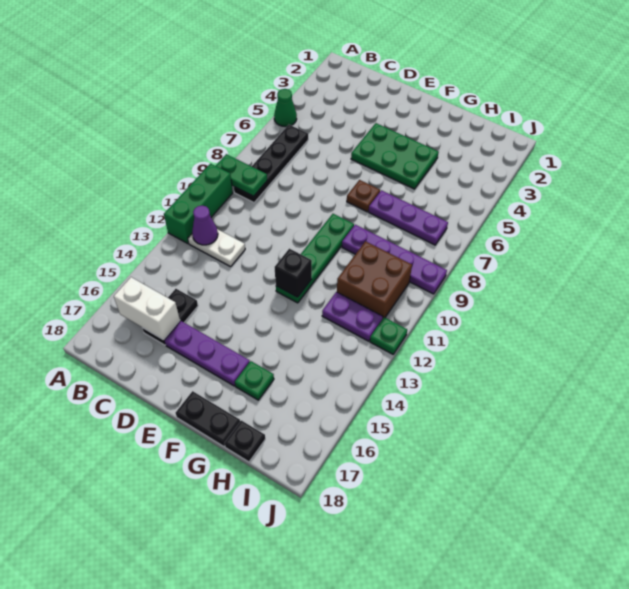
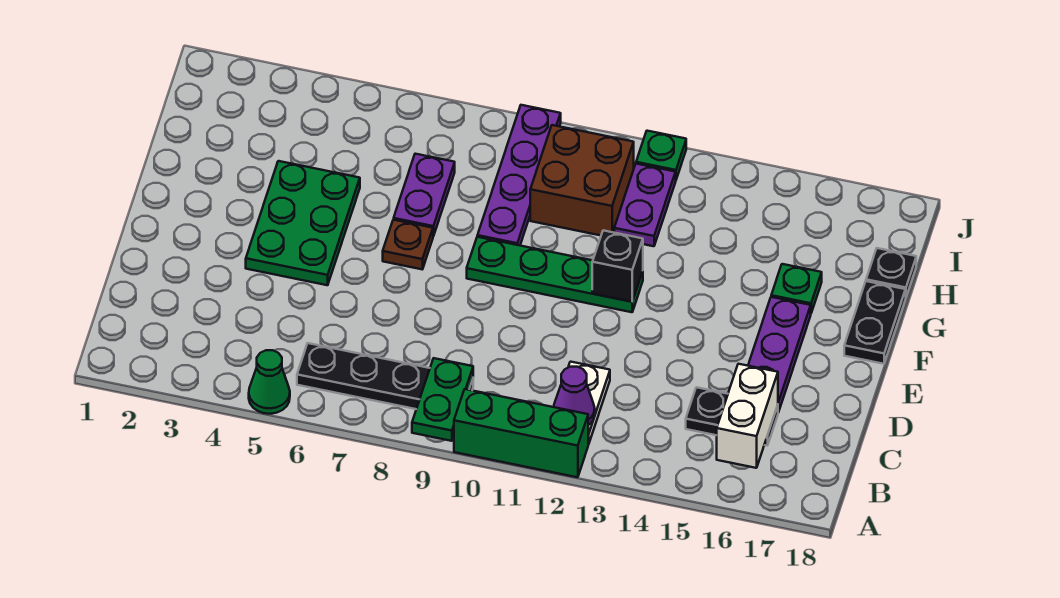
purple plate G7:I7 level 1 -> purple plate G7:H7 level 1

